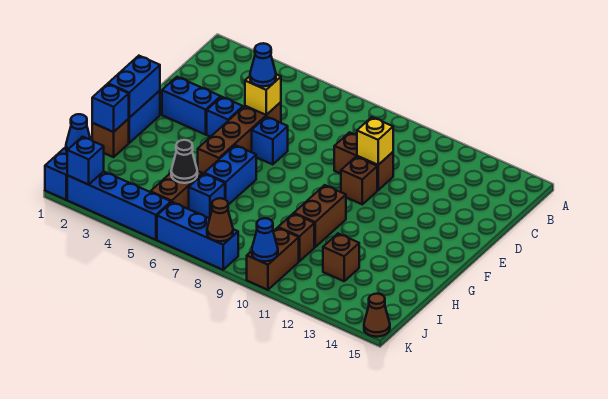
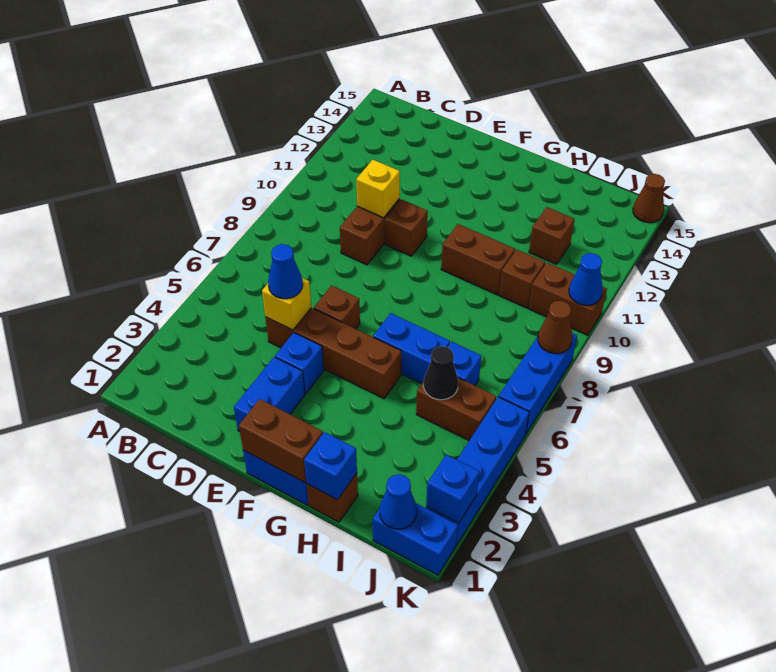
blue brick E6 level 1 -> brown brick E6 level 1
blue brick F1:G1 level 2 -> brown brick F1:G1 level 2

